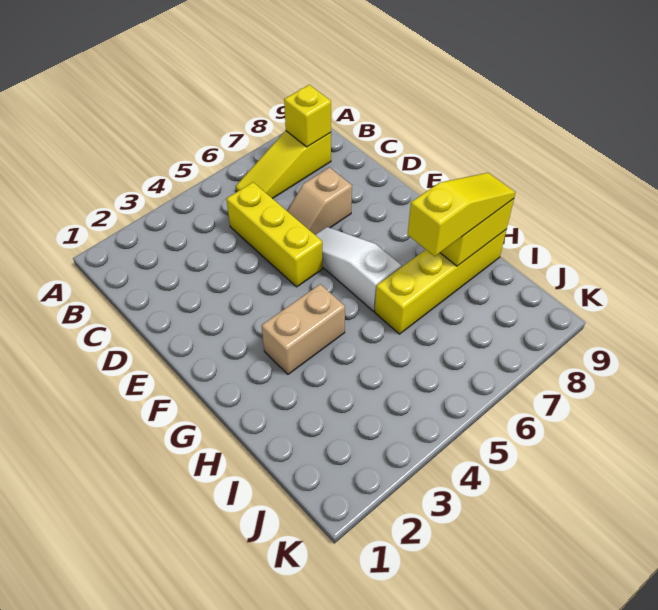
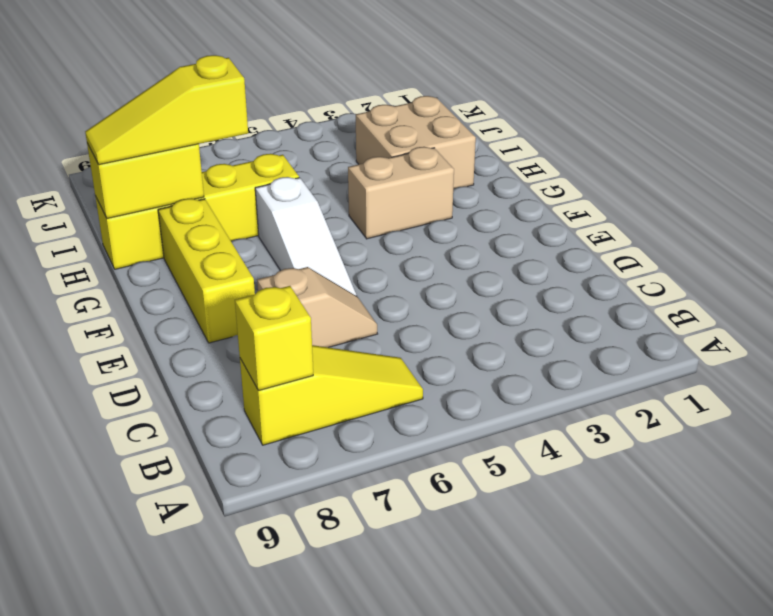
yellow brick C5:E5 level 1 -> yellow brick E8:G8 level 1
none -> tan brick H2:I3 level 1

